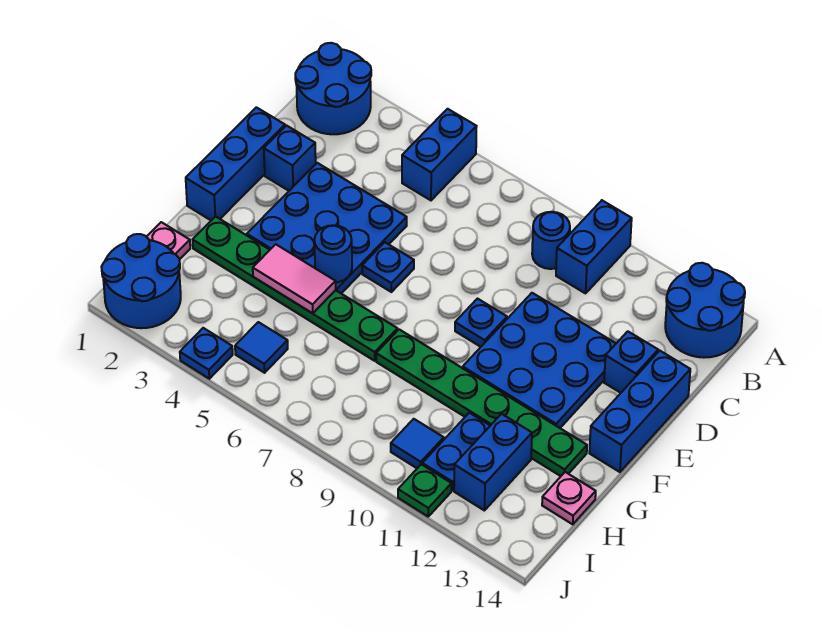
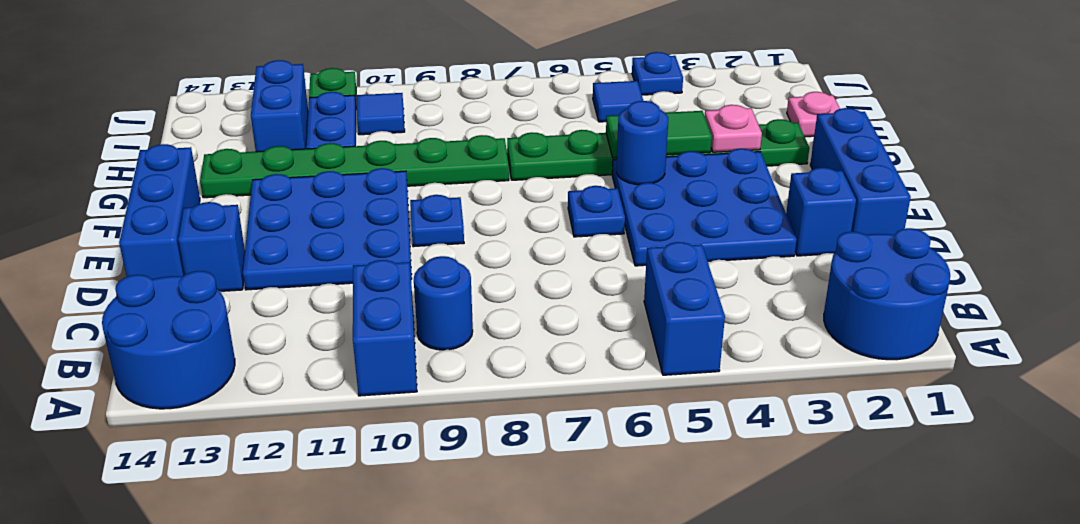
pink tile G4:G5 level 2 -> green tile G4:G5 level 2
pink plate H14 level 1 -> pink plate G3 level 2
blue round brick I1:J2 level 1 -> none

